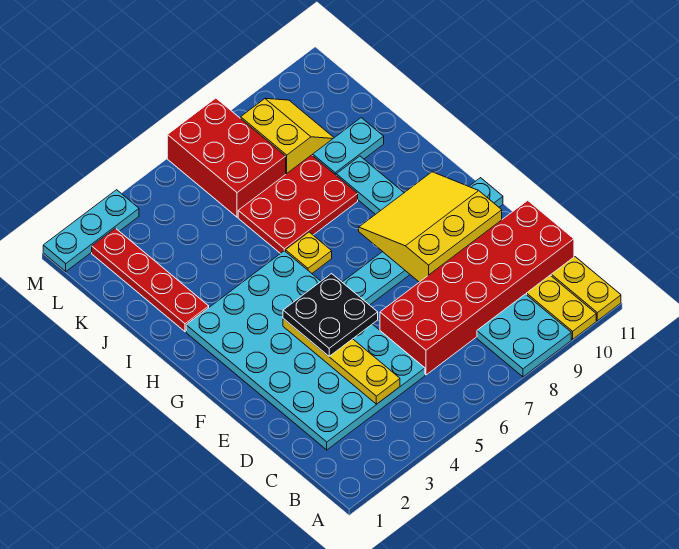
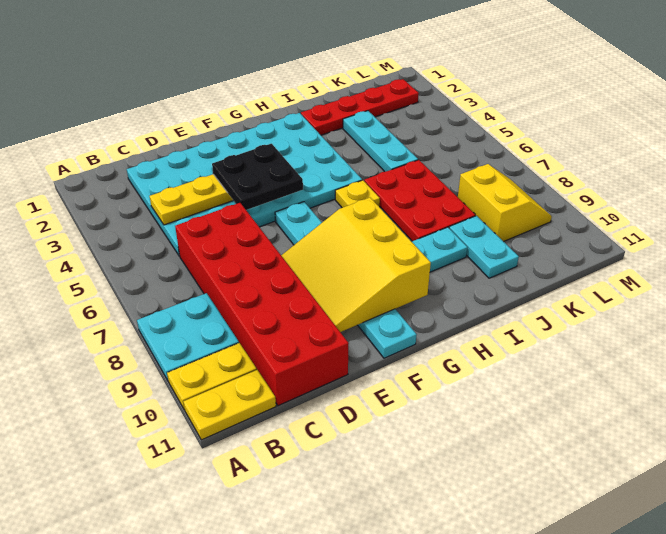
yellow slope E8:G10 level 2 top E -> yellow slope E8:G10 level 2 top G
red brick K6:M7 level 1 -> none
yellow slope K8:L9 level 1 top 8 -> yellow slope K8:L9 level 1 top K
cyan plate M1:M3 level 1 -> cyan plate J3:J5 level 1

